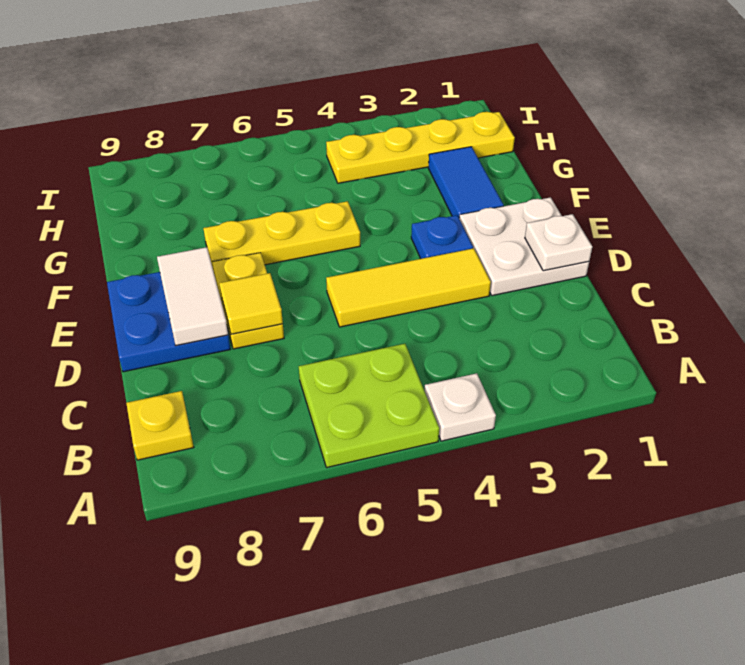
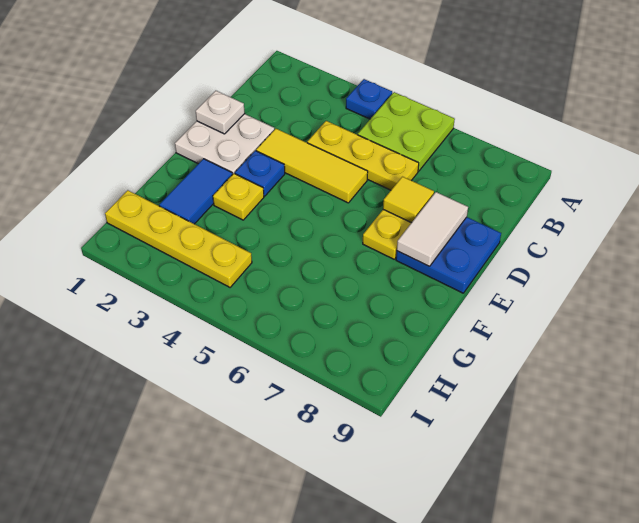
white plate A4 level 1 -> blue plate A4 level 1
yellow plate B9 level 1 -> yellow plate F3 level 1
yellow plate F5:F7 level 1 -> yellow plate C4:C6 level 1

